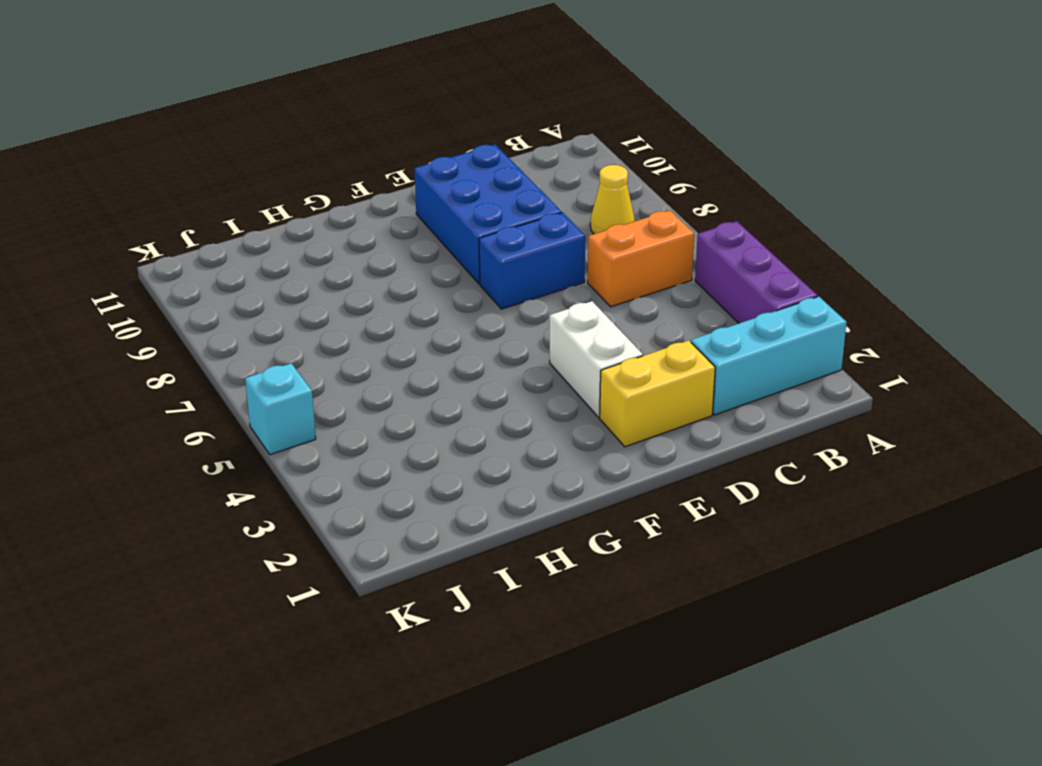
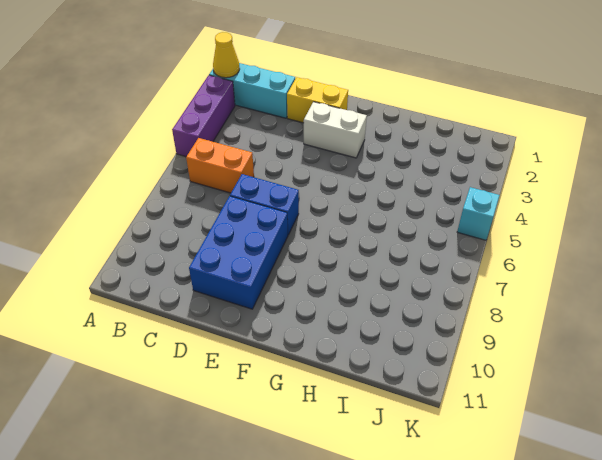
yellow cone B8 level 1 -> yellow cone A2 level 2
white brick E3:E4 level 1 -> white brick E3:F3 level 1

